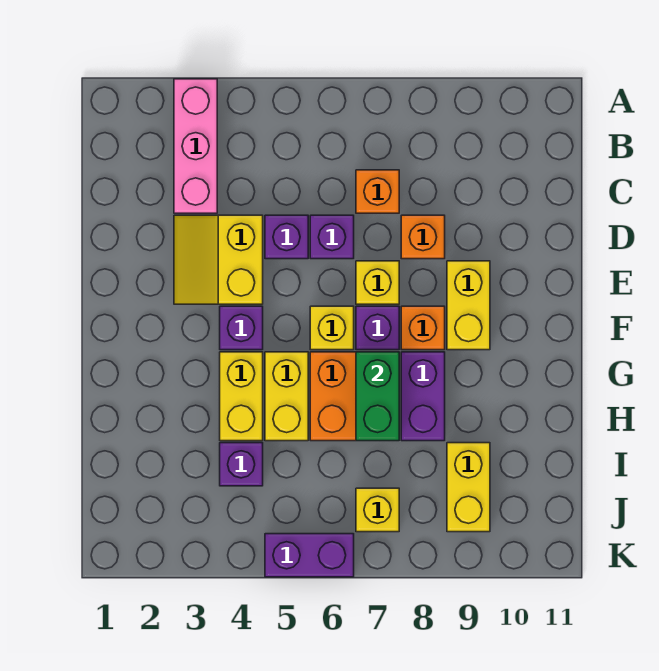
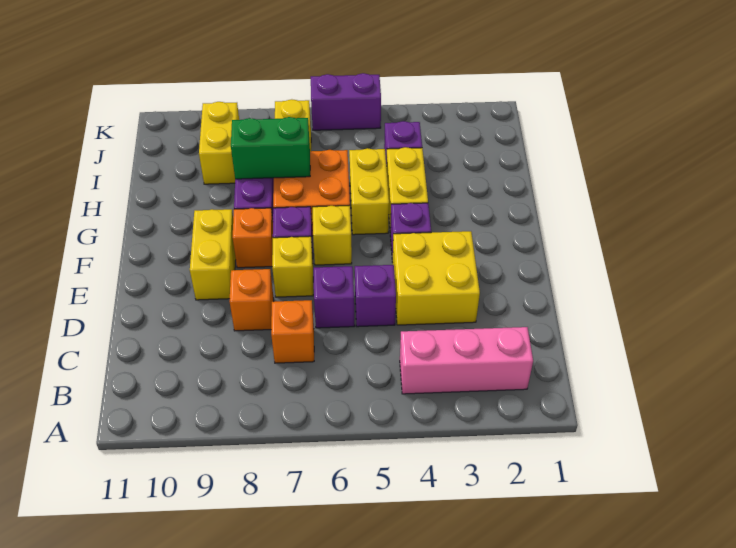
pink brick A3:C3 level 1 -> pink brick B2:B4 level 1
yellow slope D3:E4 level 1 top 4 -> yellow brick D3:E4 level 1
green brick G7:H7 level 2 -> green brick H7:H8 level 2

